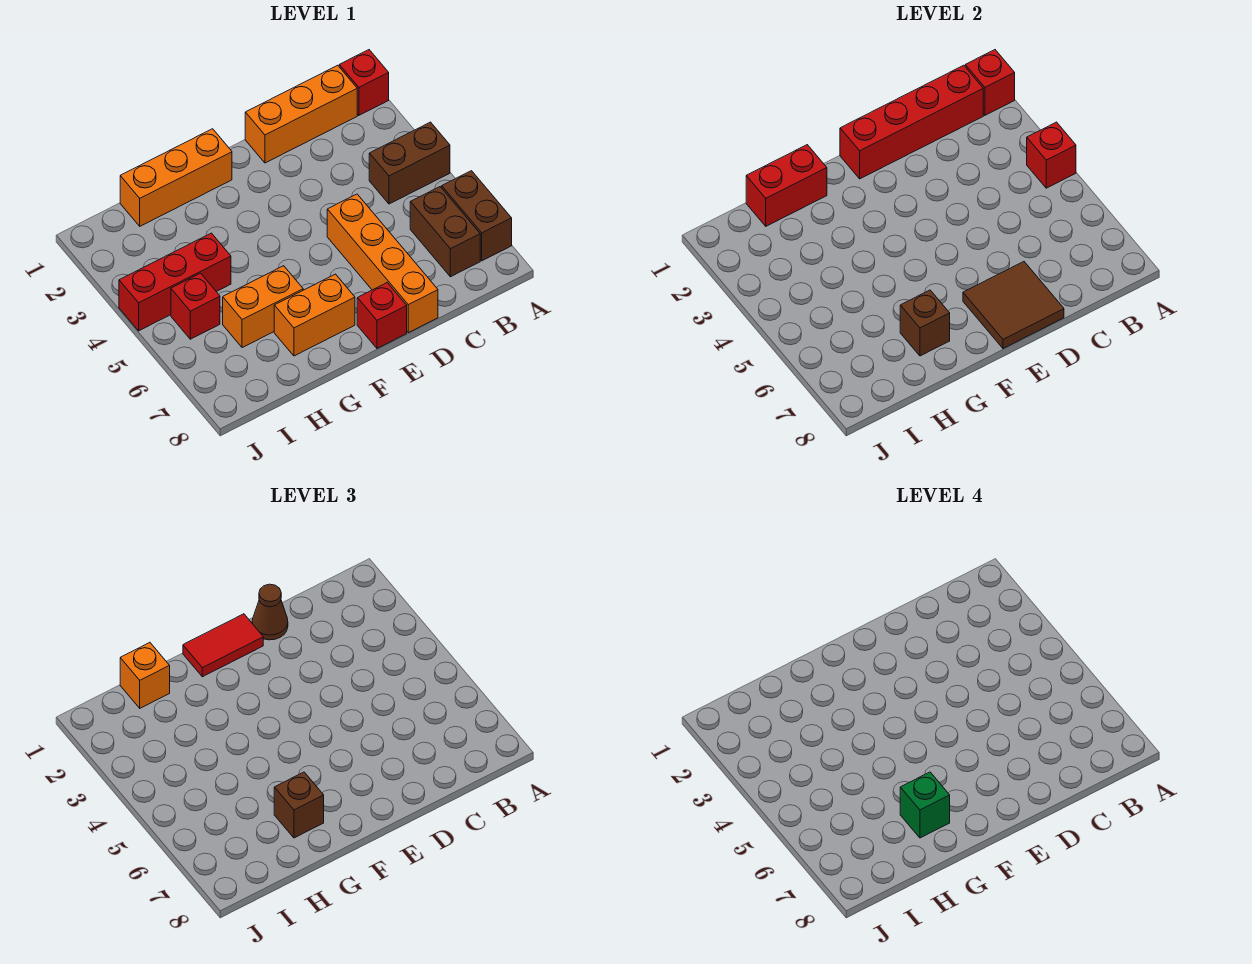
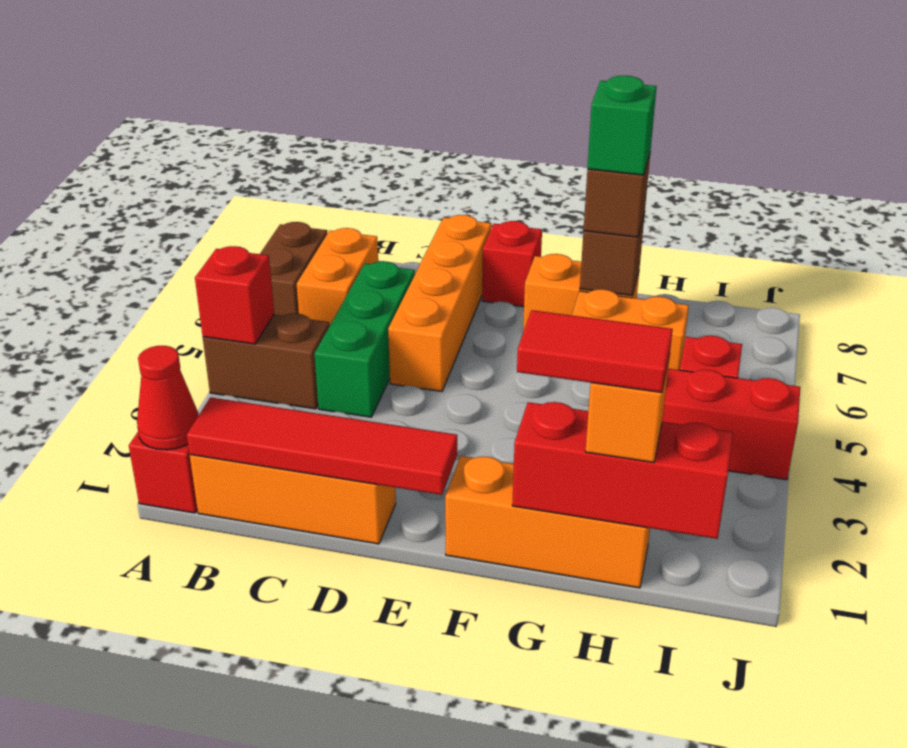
red brick A1 level 2 -> red cone A1 level 2
red brick B1:E1 level 2 -> red tile B1:E1 level 2
brown brick B6:B7 level 1 -> orange brick B6:B7 level 1
none -> green brick C4:C6 level 1
brown cone D1 level 3 -> none
brown tile D7:E8 level 2 -> none
red tile E1:F1 level 3 -> red tile G1:H1 level 4
red brick G1:H1 level 2 -> red brick G1:I1 level 2

